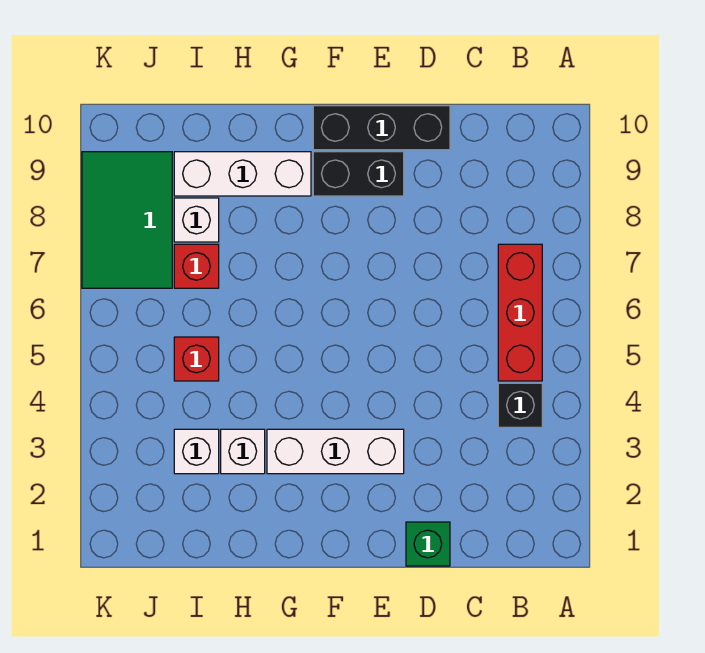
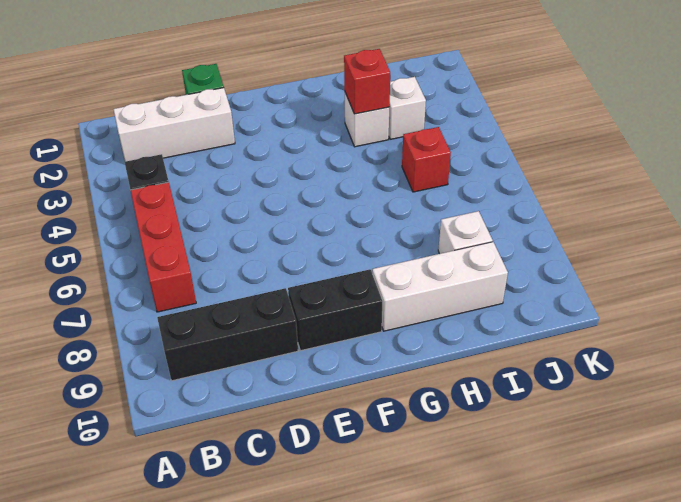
black brick D10:F10 level 1 -> black brick B9:D9 level 1
white brick E3:G3 level 1 -> white brick B2:D2 level 1
red brick I7 level 1 -> red brick H3 level 2
green tile J7:K9 level 1 -> none

